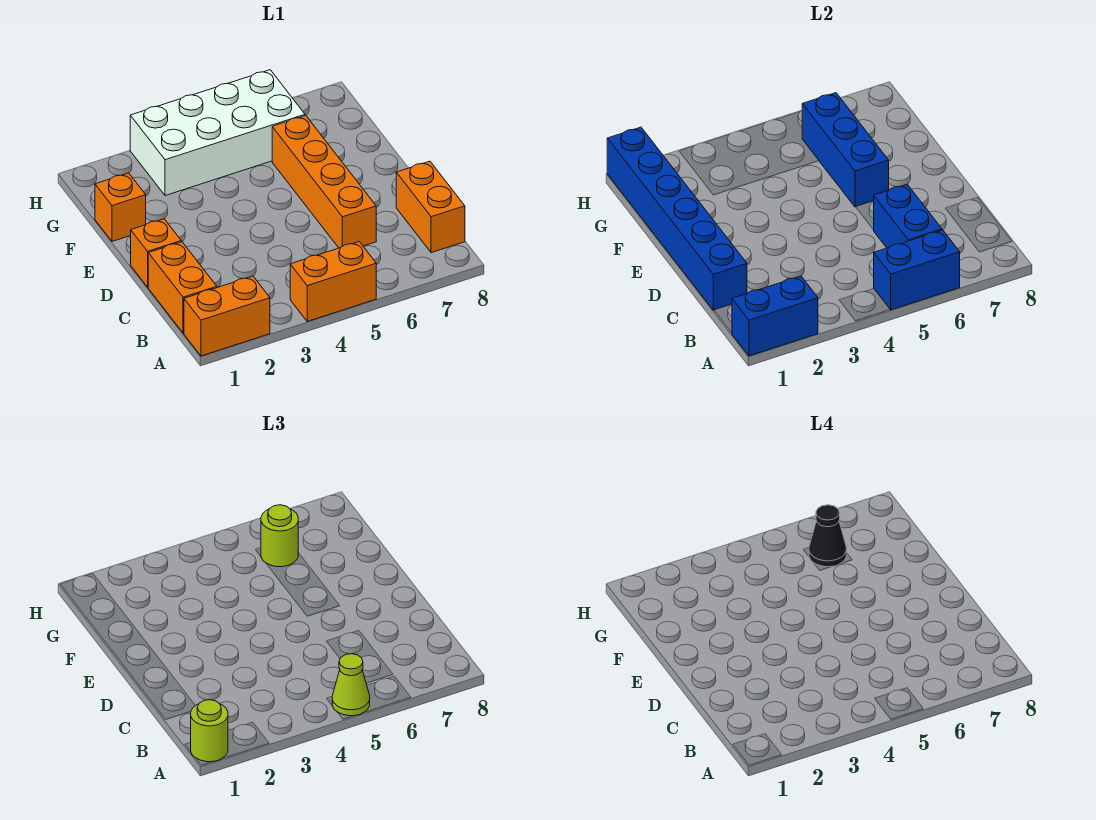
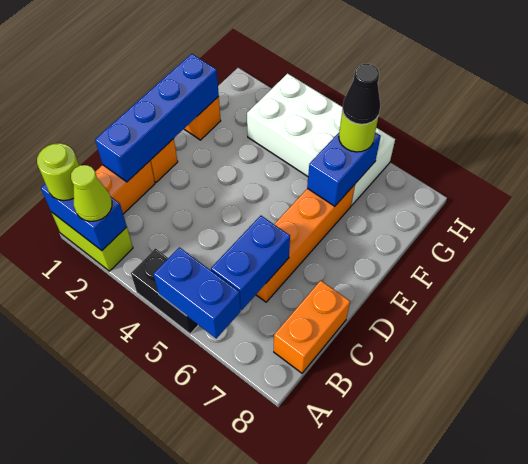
orange brick A1:A2 level 1 -> lime brick A1:A2 level 1
orange brick A4:A5 level 1 -> black brick A4:A5 level 1
lime cone A5 level 3 -> lime cone A2 level 3
blue brick C1:H1 level 2 -> blue brick C1:F1 level 2
blue brick E6:G6 level 2 -> blue brick F6:G6 level 2

